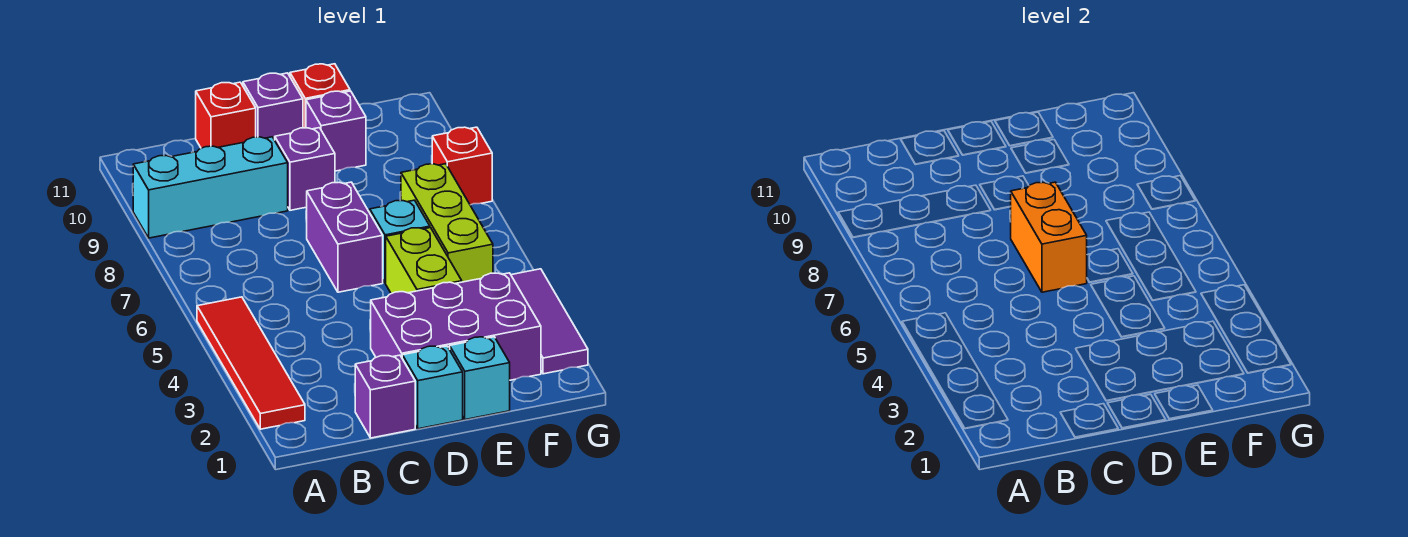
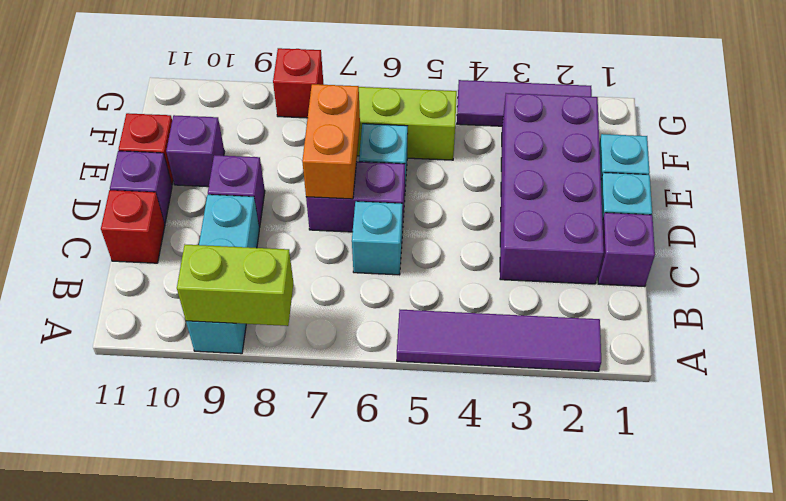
red tile A2:A5 level 1 -> purple tile A2:A5 level 1
none -> cyan brick C6 level 1
purple brick D2:F3 level 1 -> purple brick C2:F3 level 1
orange brick D6:D7 level 2 -> orange brick D7:E7 level 2
lime brick E4:E5 level 1 -> lime brick A8:A9 level 2

